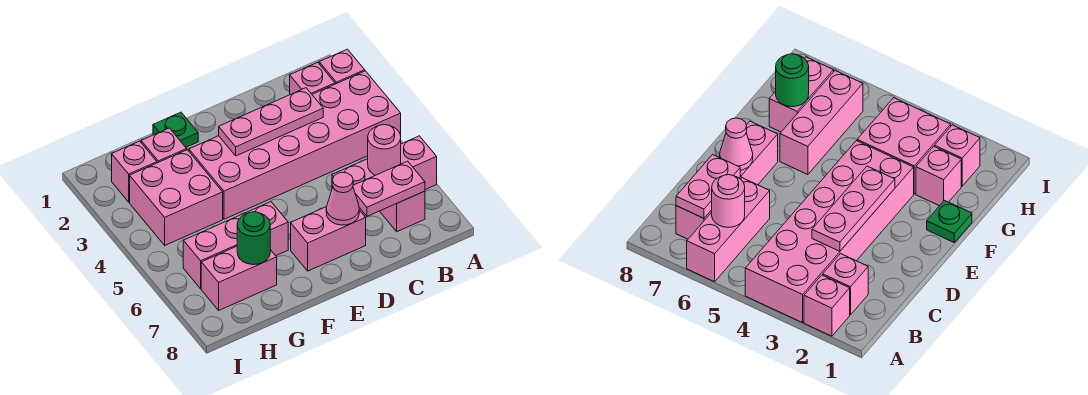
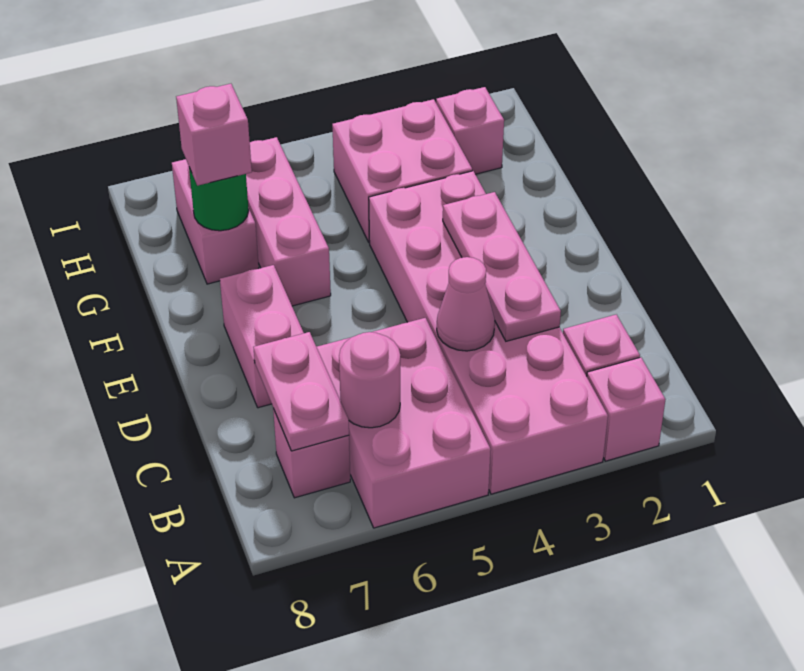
pink brick A6:C6 level 1 -> pink brick A5:C6 level 1
pink cone D7 level 2 -> pink cone C4 level 2
green plate F1 level 1 -> none
pink brick G2 level 1 -> pink brick G7 level 3

